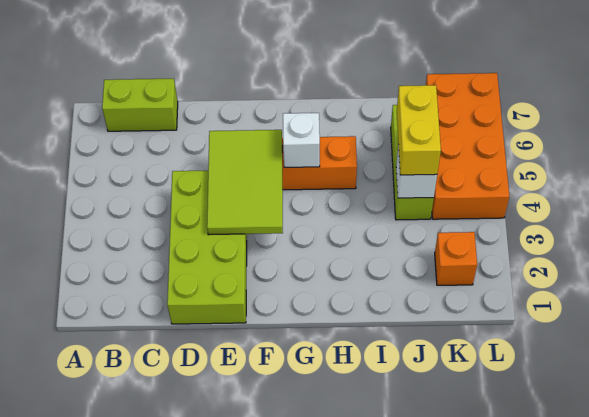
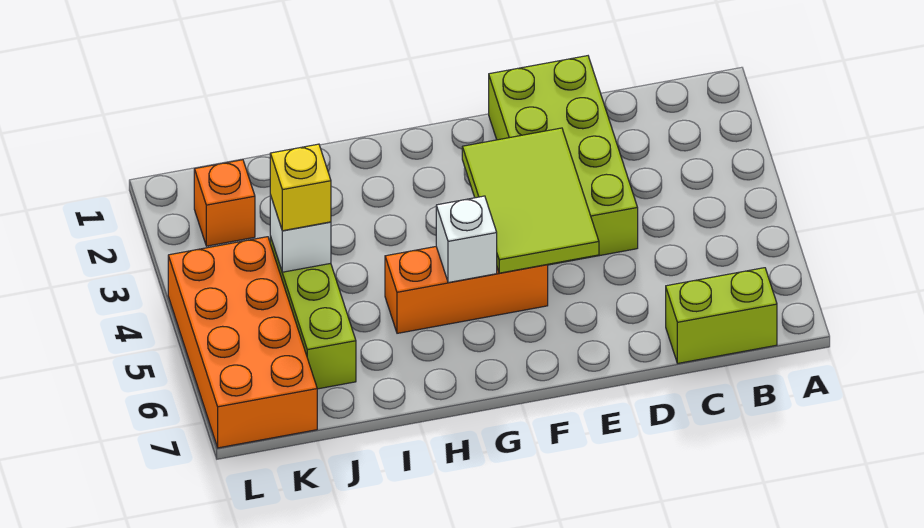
yellow brick J4:J5 level 3 -> yellow brick J4 level 3

